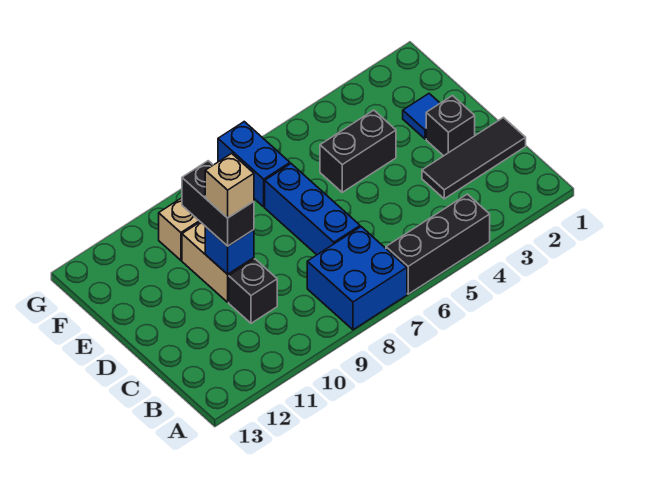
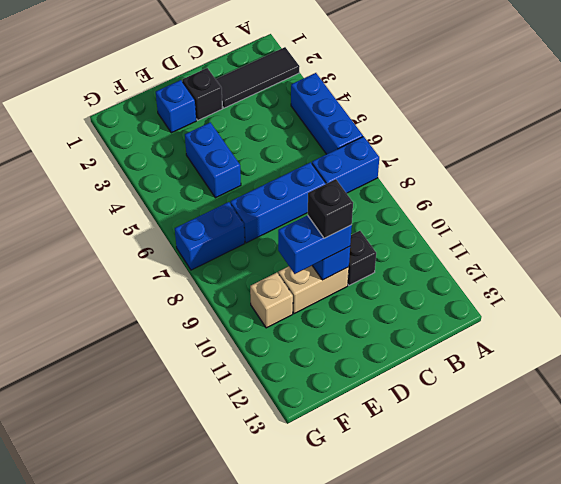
black brick A4:A6 level 1 -> blue brick A4:A6 level 1
blue brick A7:B8 level 1 -> blue brick A7:B7 level 1
black tile C1:C3 level 1 -> black tile A2:C2 level 1
black brick D10:E10 level 3 -> blue brick D10:E10 level 3
tan brick D10 level 4 -> black brick D10 level 4
blue tile E2 level 1 -> blue brick E2 level 1
black brick E4:E5 level 1 -> blue brick E4:E5 level 1

